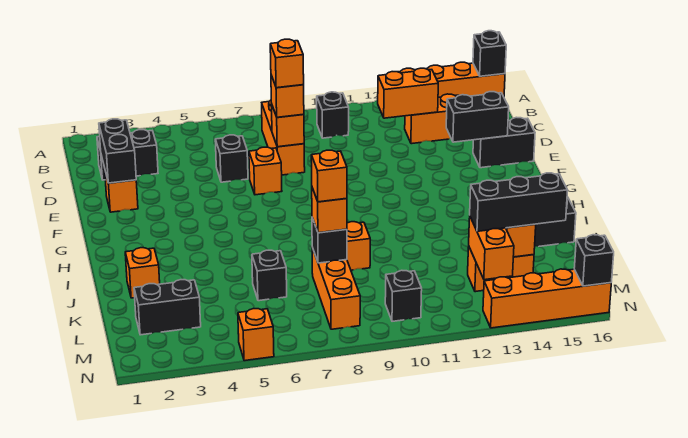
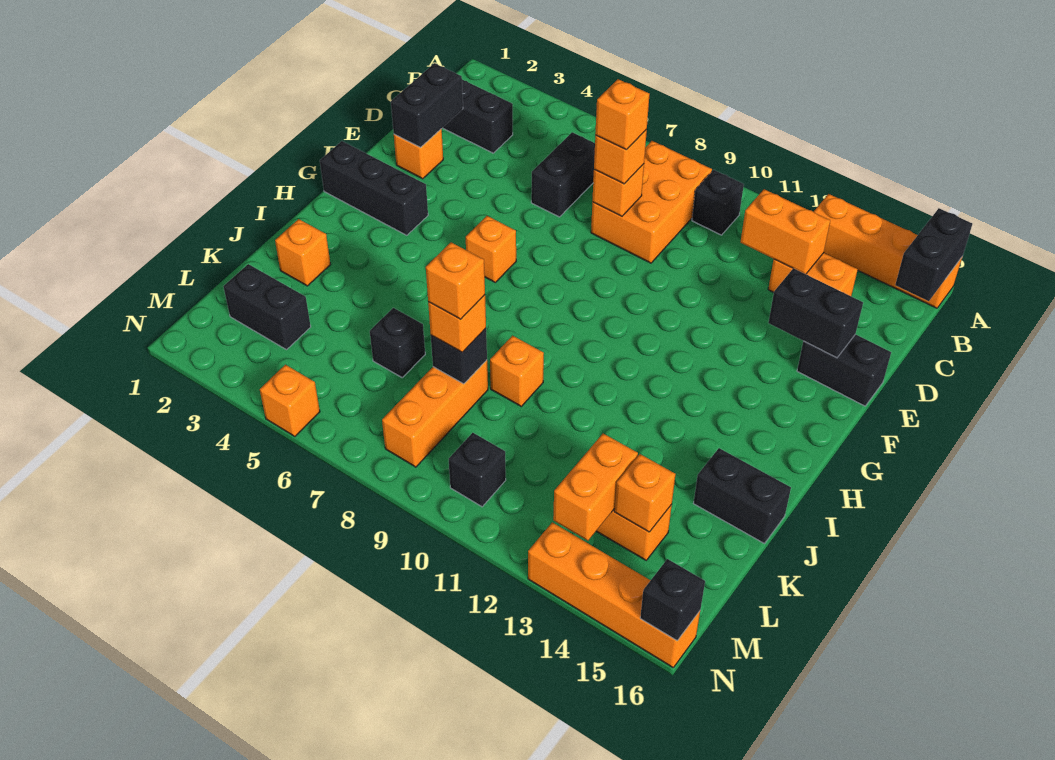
black brick A16 level 2 -> black brick A16:B16 level 2
orange brick B8:D8 level 1 -> orange brick B8:D9 level 1
black brick D6 level 1 -> black brick C6:D6 level 1
orange brick E7 level 1 -> orange brick G6 level 1
black brick L13:L15 level 3 -> black brick G1:G3 level 1

